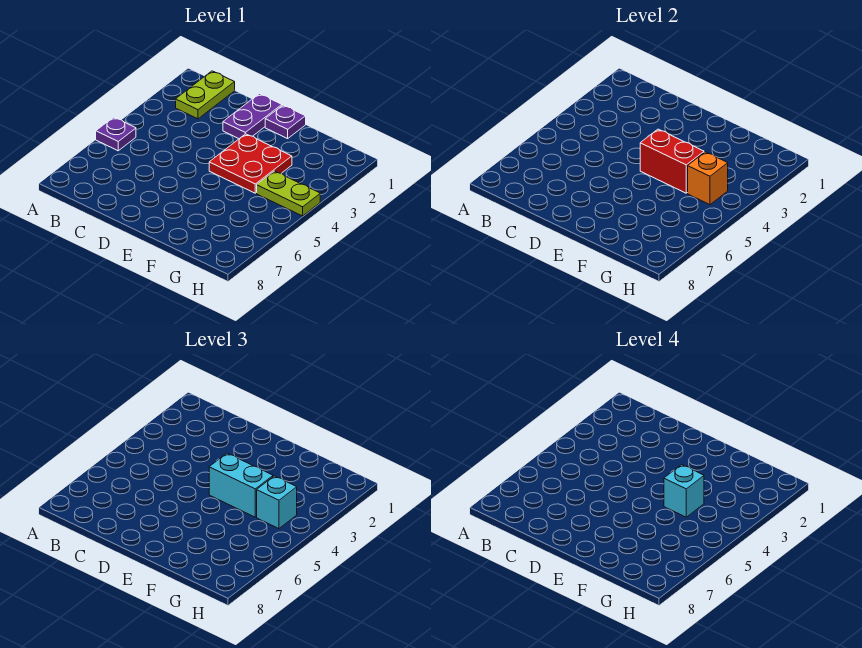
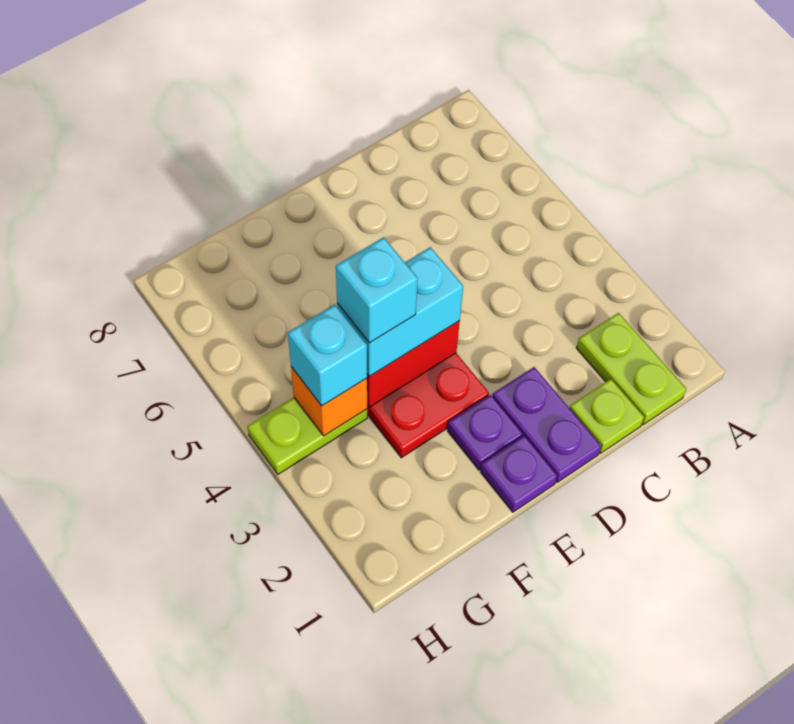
purple plate A5 level 1 -> purple plate E2 level 1
none -> lime plate C1 level 1

